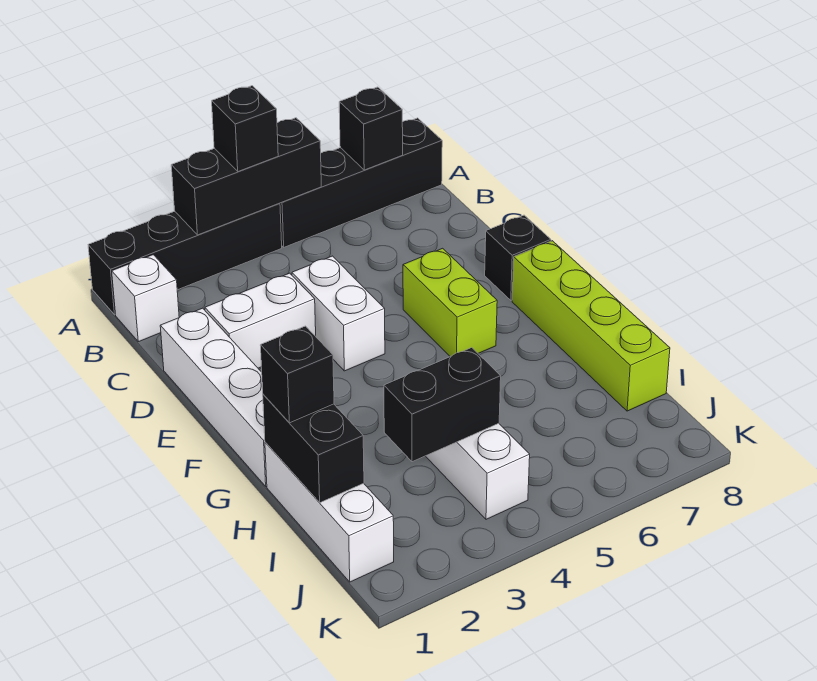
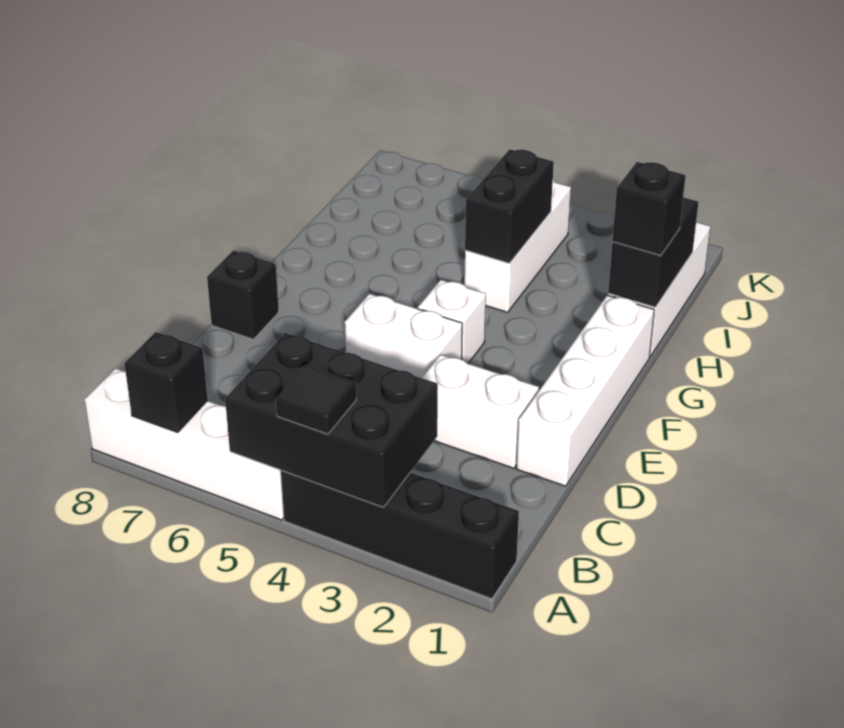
black brick A3:A5 level 2 -> black brick A3:B5 level 2
black brick A4 level 3 -> black tile A4 level 3
black brick A5:A8 level 1 -> white brick A5:A8 level 1
white brick B1 level 1 -> white brick F4 level 1
white brick D4:E4 level 1 -> white brick E4:E5 level 1
lime brick E6:F6 level 1 -> none
lime brick F8:I8 level 1 -> none
black brick I3:I4 level 2 -> black brick H4:I4 level 2

